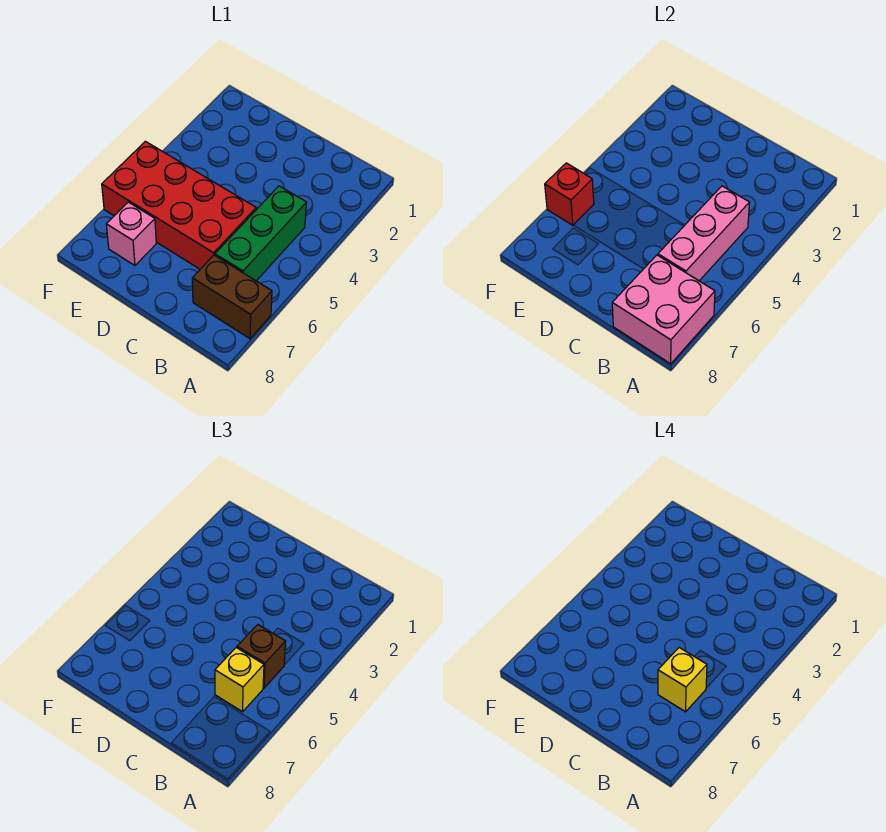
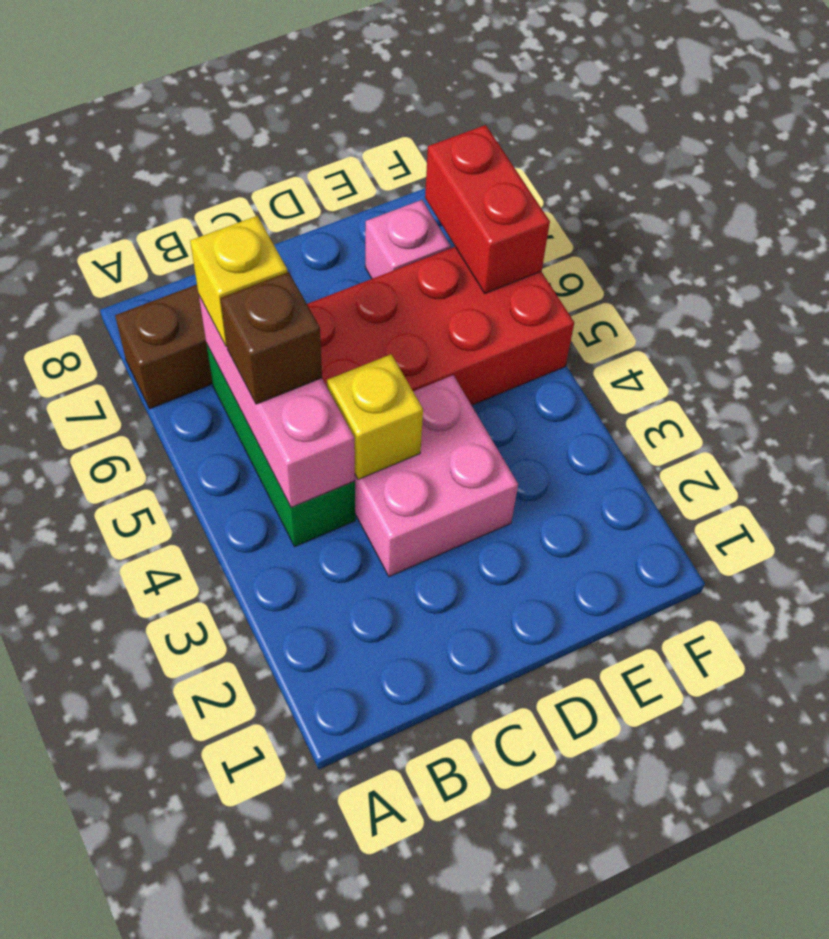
pink brick A7:B8 level 2 -> pink brick C3:D4 level 1
yellow brick B6 level 4 -> yellow brick C4 level 2
red brick F6 level 2 -> red brick F6:F7 level 2

